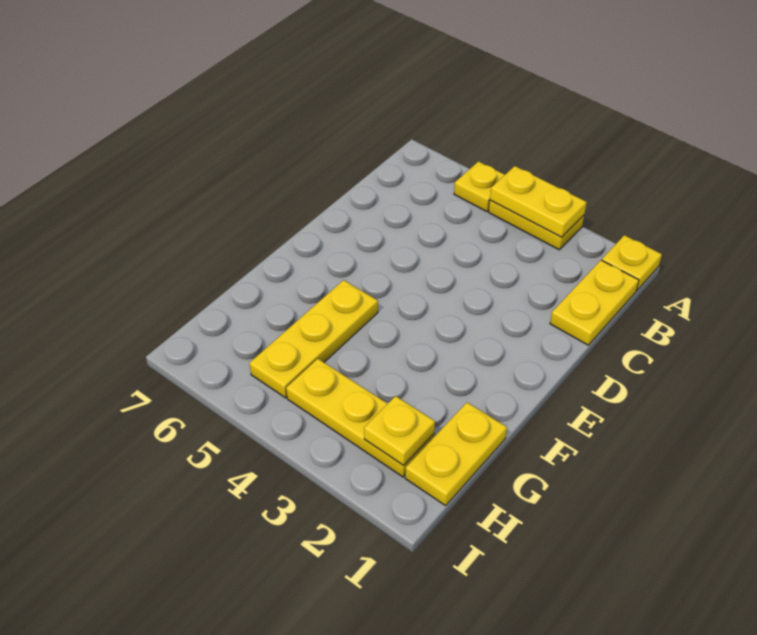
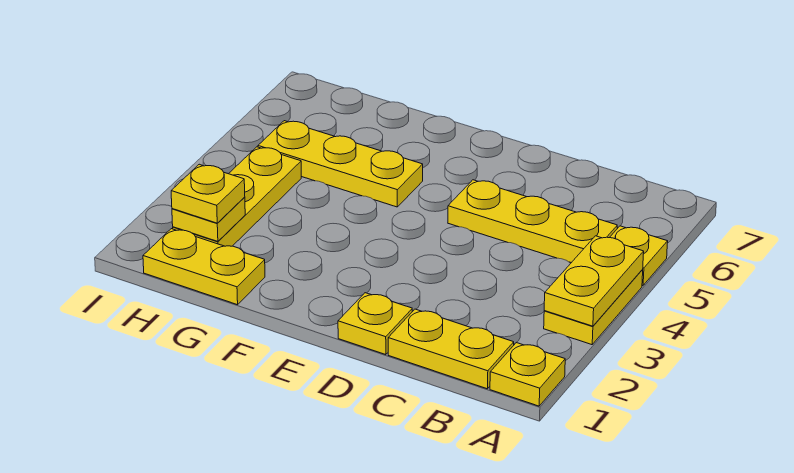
none -> yellow plate B5:D5 level 1
none -> yellow plate D1 level 1
none -> yellow plate H2 level 3

